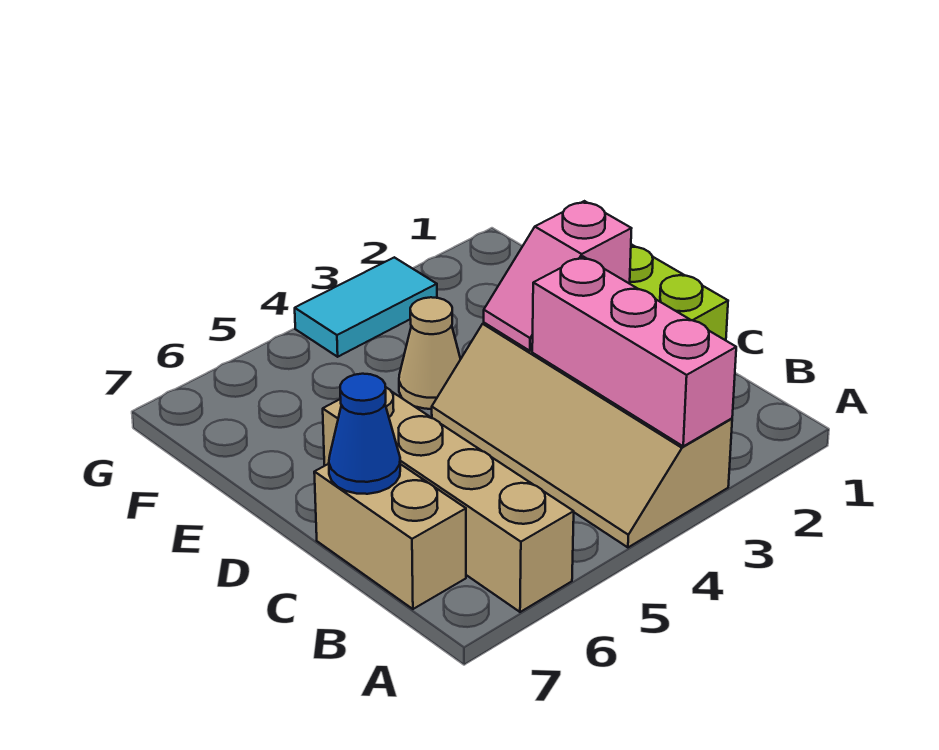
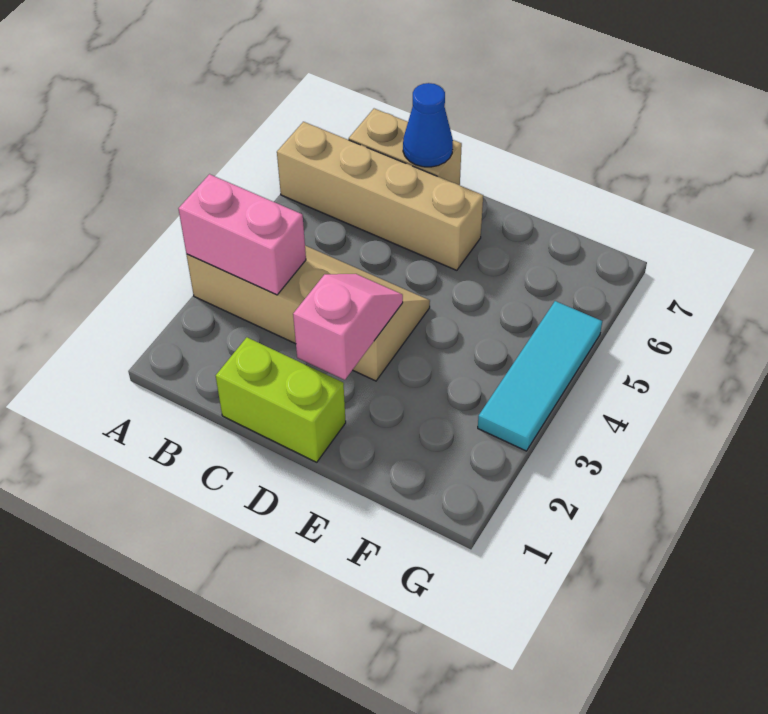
pink brick A3:C3 level 2 -> pink brick A3:B3 level 2
tan cone E4 level 1 -> none
cyan tile G3:G4 level 1 -> cyan tile G3:G5 level 1

